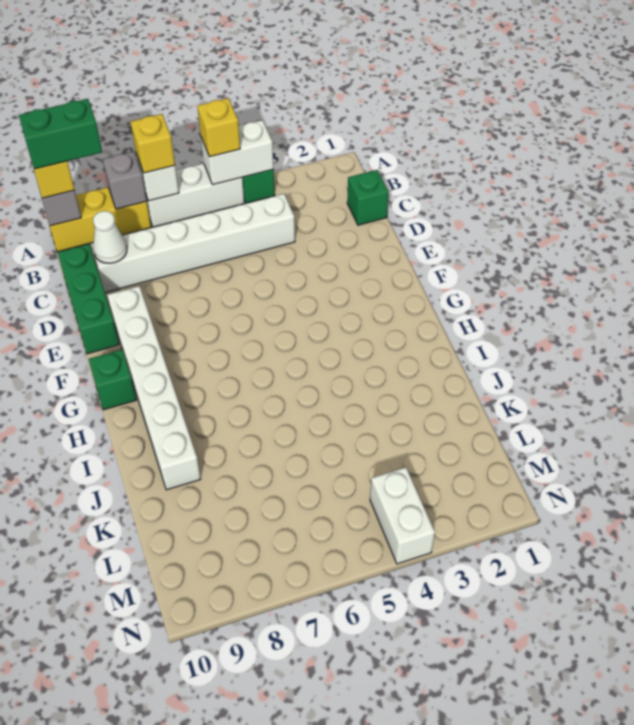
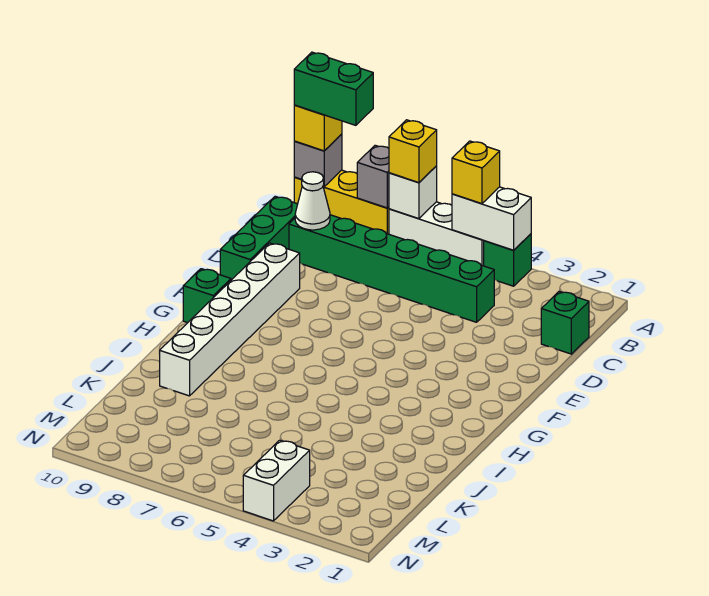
white brick C4:C9 level 1 -> green brick C4:C9 level 1

